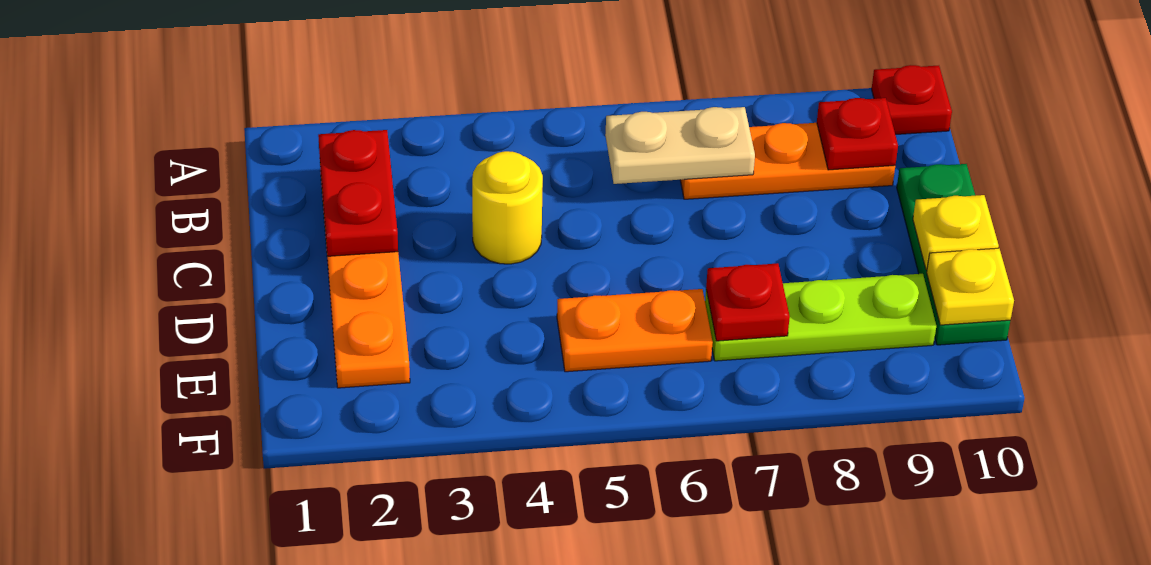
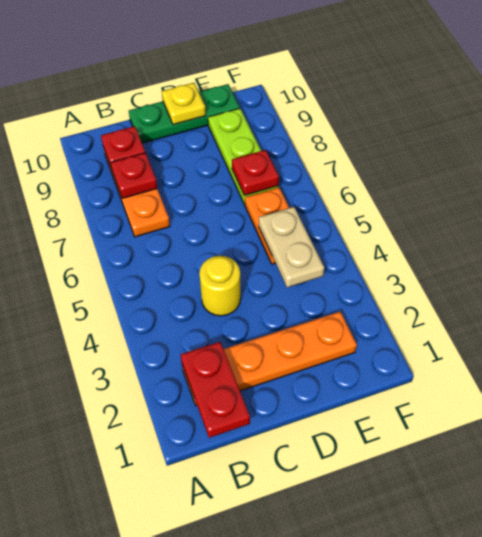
red plate A10 level 1 -> red plate B8 level 2
red plate B2:C2 level 2 -> red plate B1:B2 level 2
tan plate B6:B7 level 2 -> tan plate E4:E5 level 2
yellow plate E10 level 2 -> none

